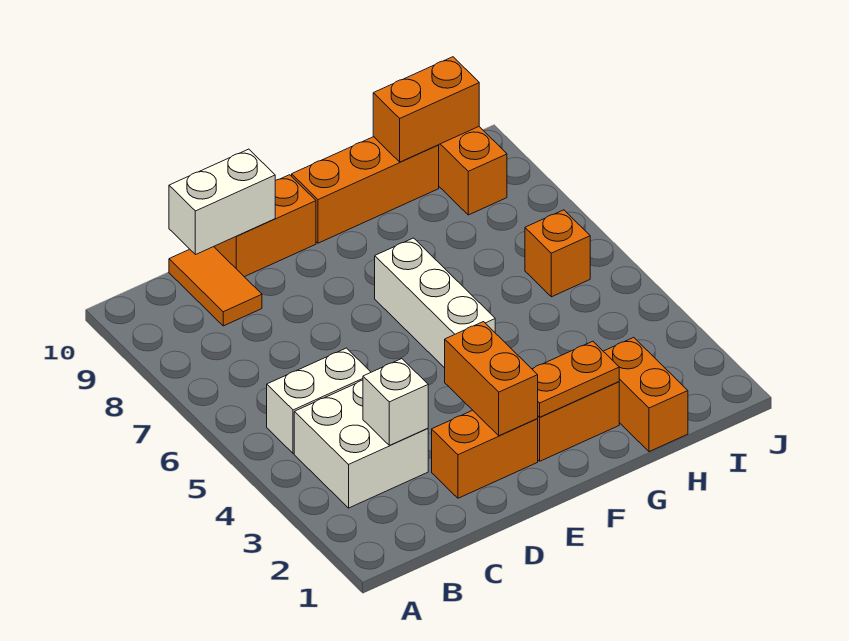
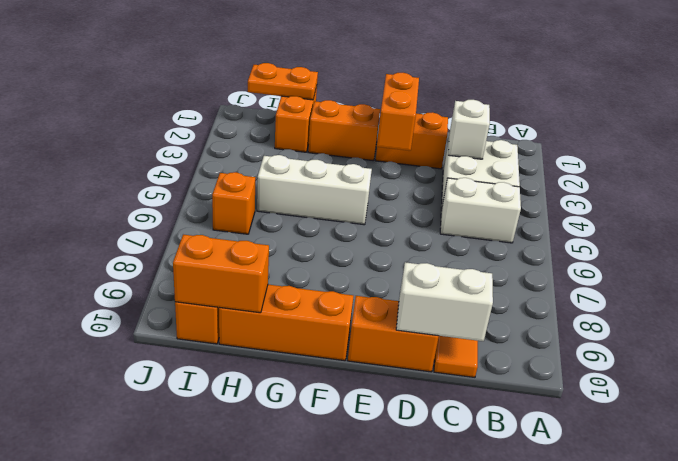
orange plate F2:G2 level 2 -> orange plate H1:I1 level 2
white brick F5:F7 level 1 -> white brick F5:H5 level 1

